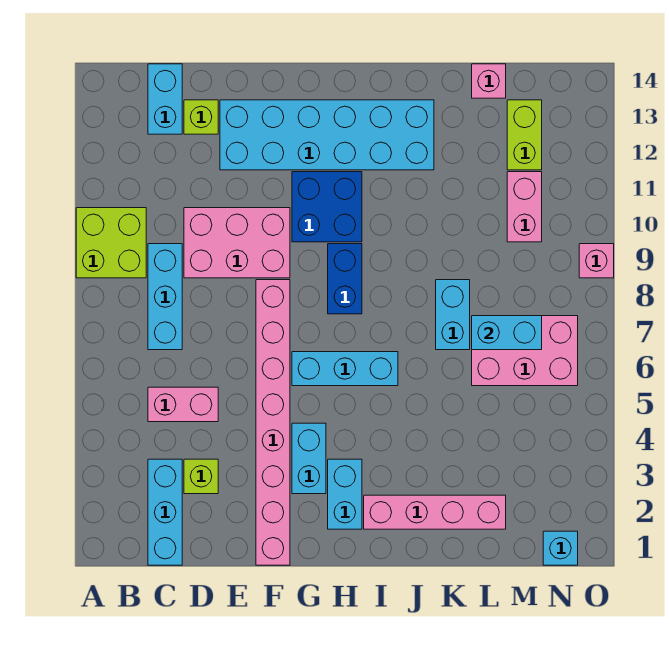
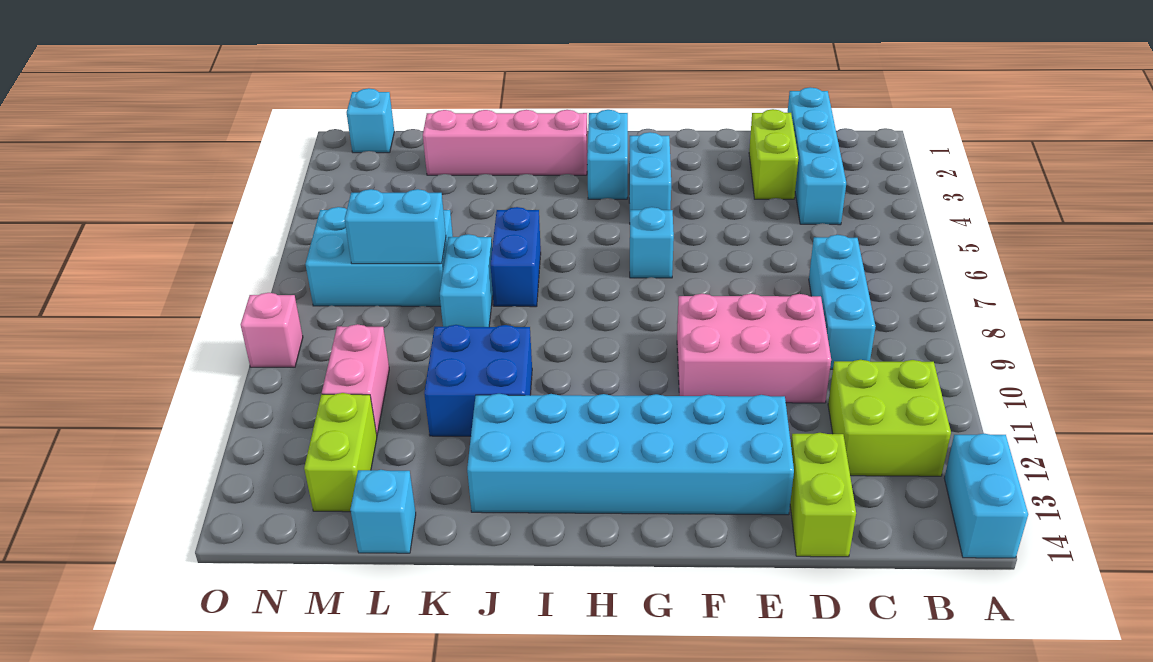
lime brick A9:B10 level 1 -> lime brick B11:C12 level 1
cyan brick C1:C3 level 1 -> cyan brick C1:C4 level 1
pink brick C5:D5 level 1 -> none
cyan brick C13:C14 level 1 -> cyan brick A13:A14 level 1
lime brick D3 level 1 -> lime brick D2:D3 level 1
lime brick D13 level 1 -> lime brick D13:D14 level 1
pink brick F1:F8 level 1 -> none
cyan brick G6:I6 level 1 -> cyan brick G6 level 1
blue brick G10:H11 level 1 -> blue brick J10:K11 level 1
blue brick H8:H9 level 1 -> blue brick J6:J7 level 1
pink brick L6:N7 level 1 -> cyan brick L6:N7 level 1
pink brick L14 level 1 -> cyan brick L14 level 1

